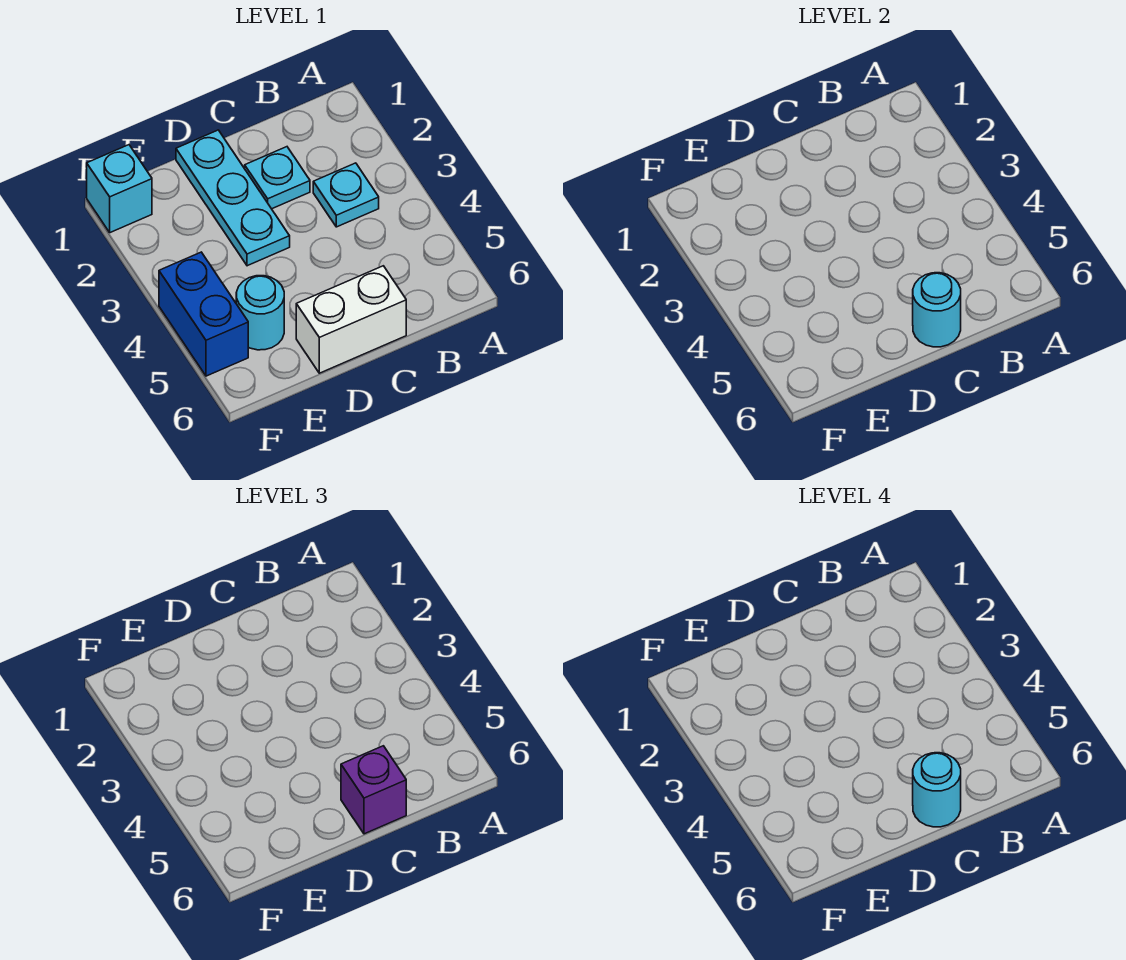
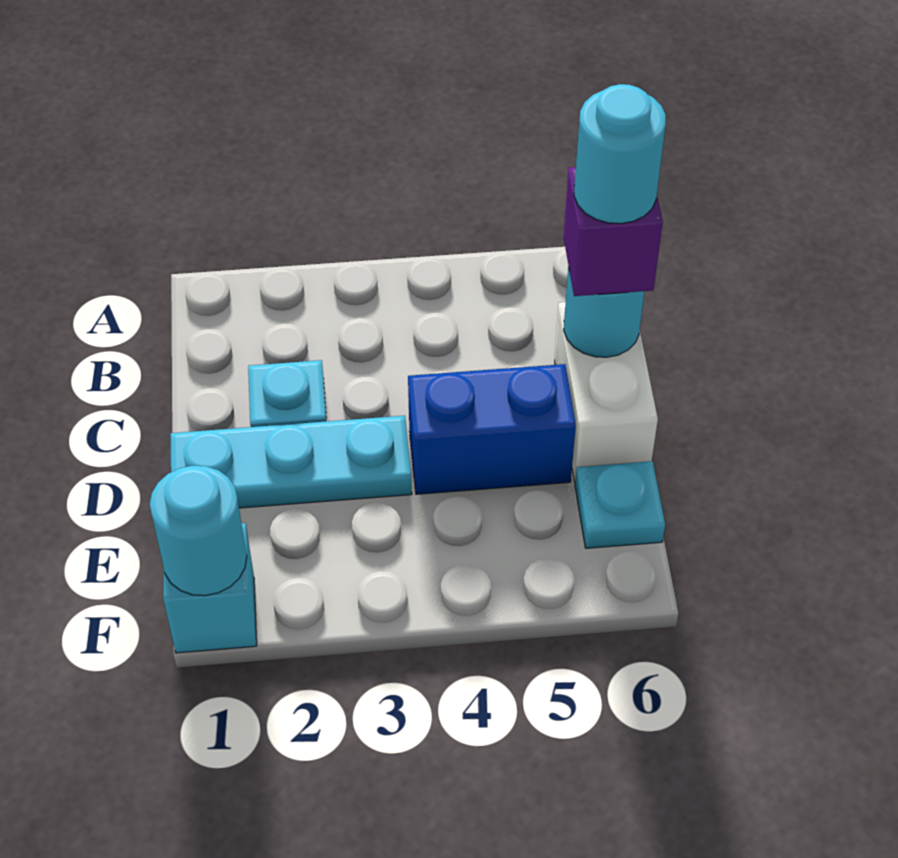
cyan plate B3 level 1 -> cyan plate E6 level 1
cyan round brick E5 level 1 -> cyan round brick F1 level 2
blue brick F4:F5 level 1 -> blue brick D4:D5 level 1

